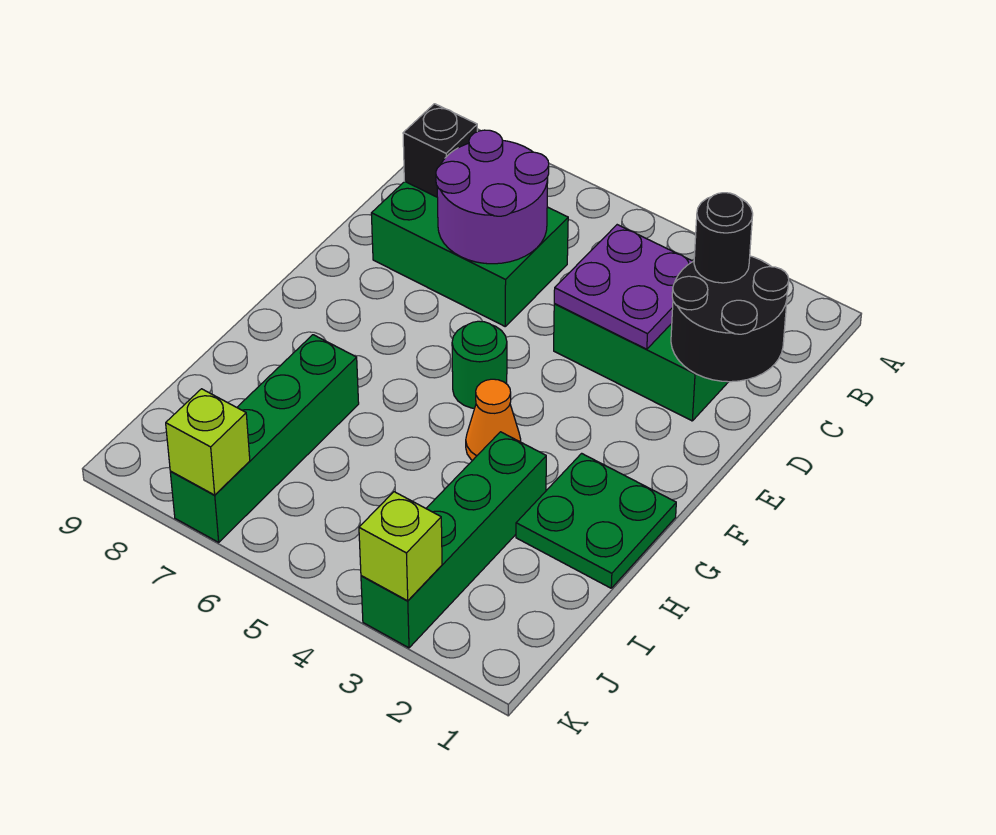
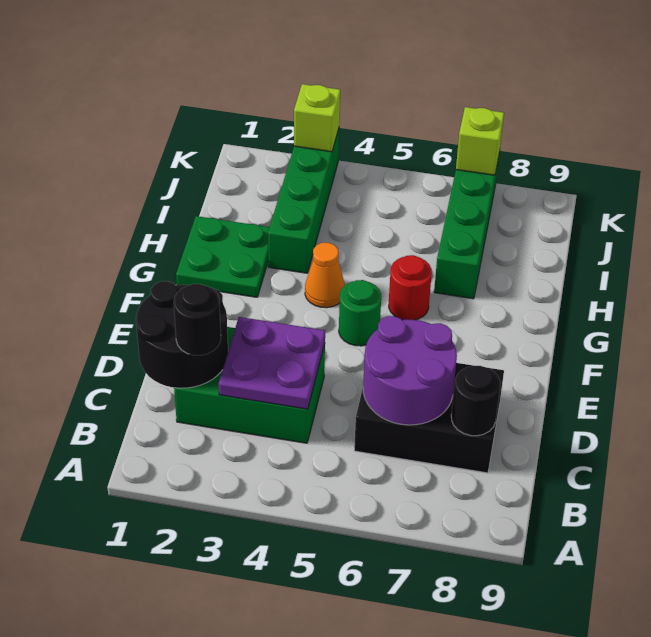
green brick C6:D8 level 1 -> black brick C6:D8 level 1
black brick C8 level 2 -> black round brick C8 level 2
none -> red round brick G6 level 1

